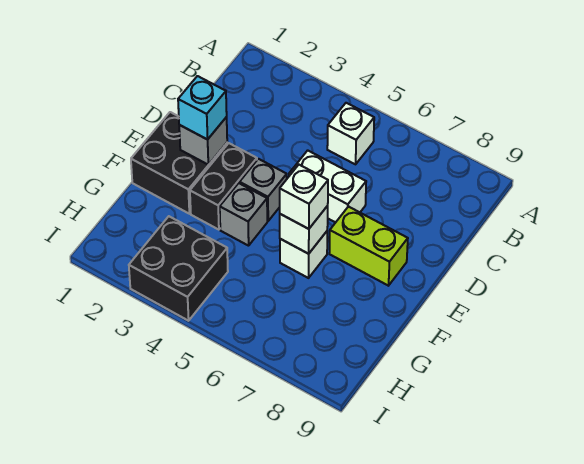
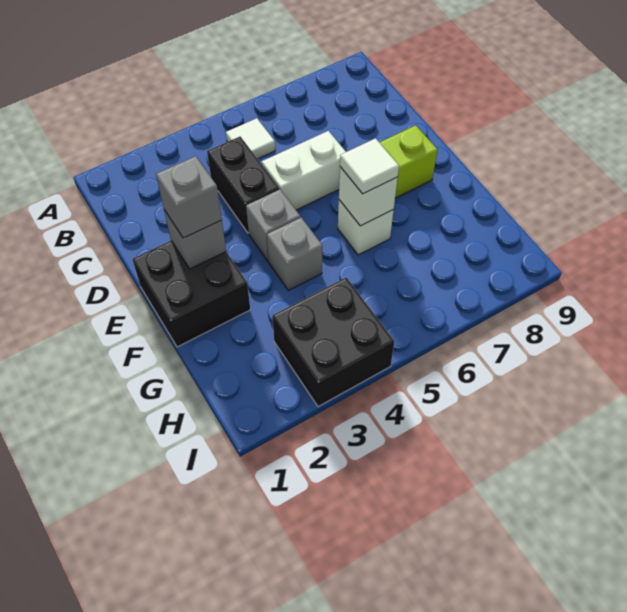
white brick B5 level 1 -> white tile B5 level 1
cyan brick E2 level 3 -> grey brick E2 level 3
black brick E3:F3 level 1 -> black brick C4:D4 level 1
white brick F6 level 3 -> white tile F6 level 3

